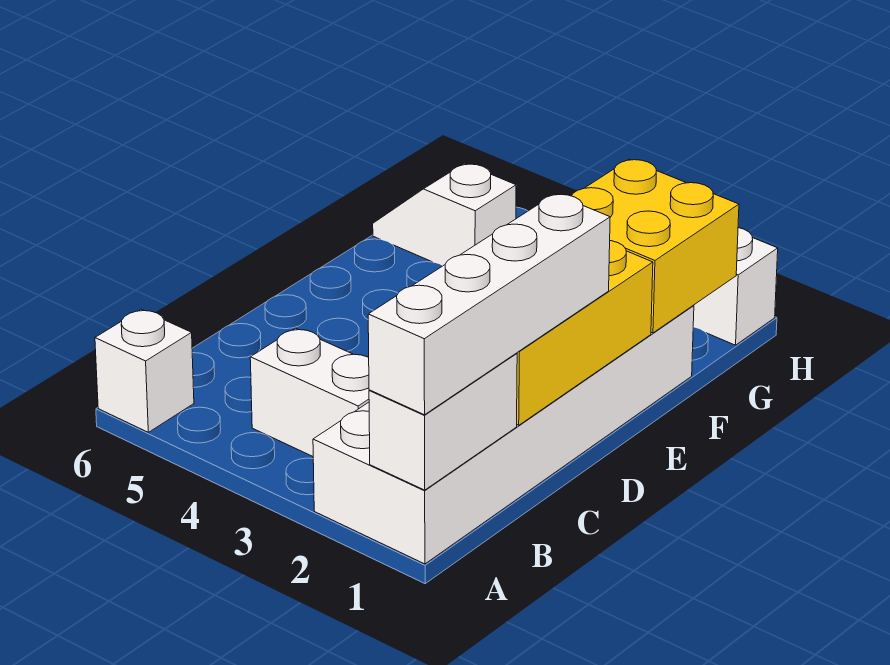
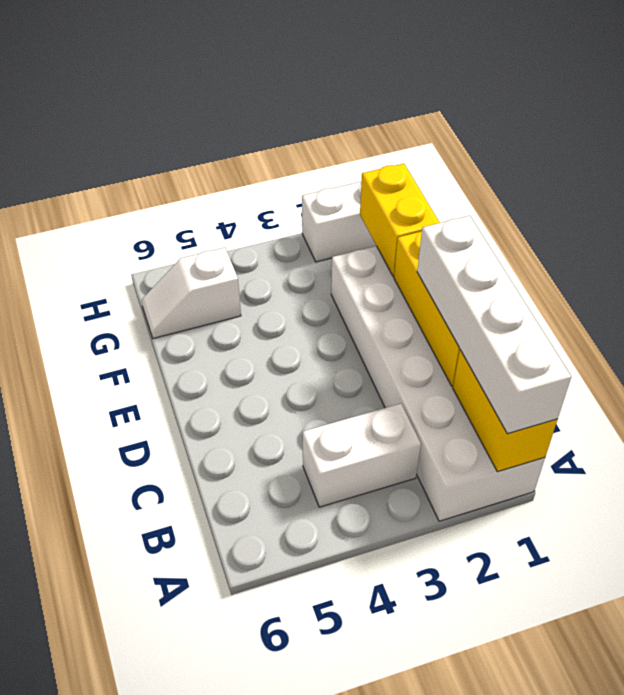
white brick A1:B1 level 2 -> yellow brick A1:B1 level 2
white brick A6 level 1 -> none
yellow brick F1:G2 level 2 -> yellow brick F1:G1 level 2

